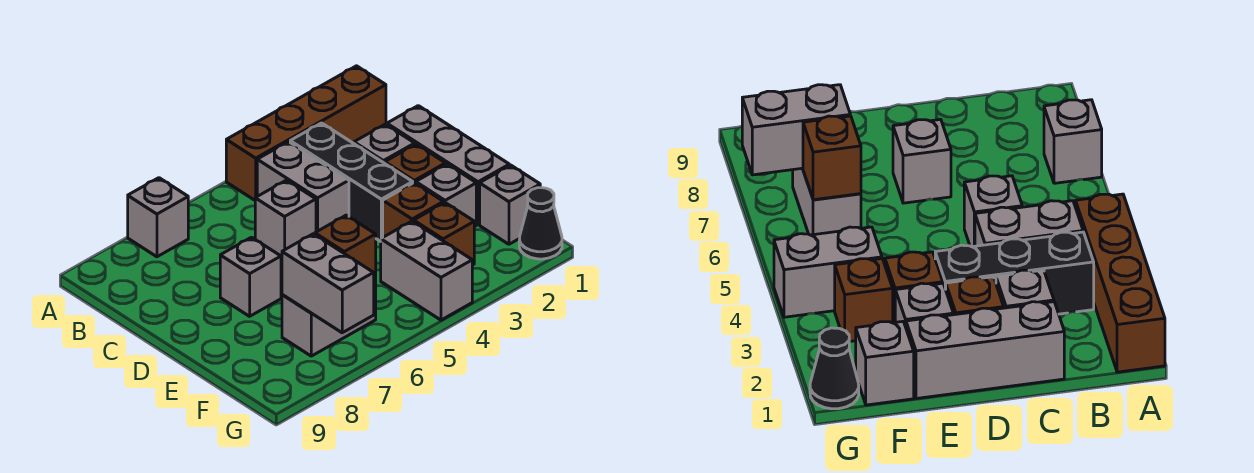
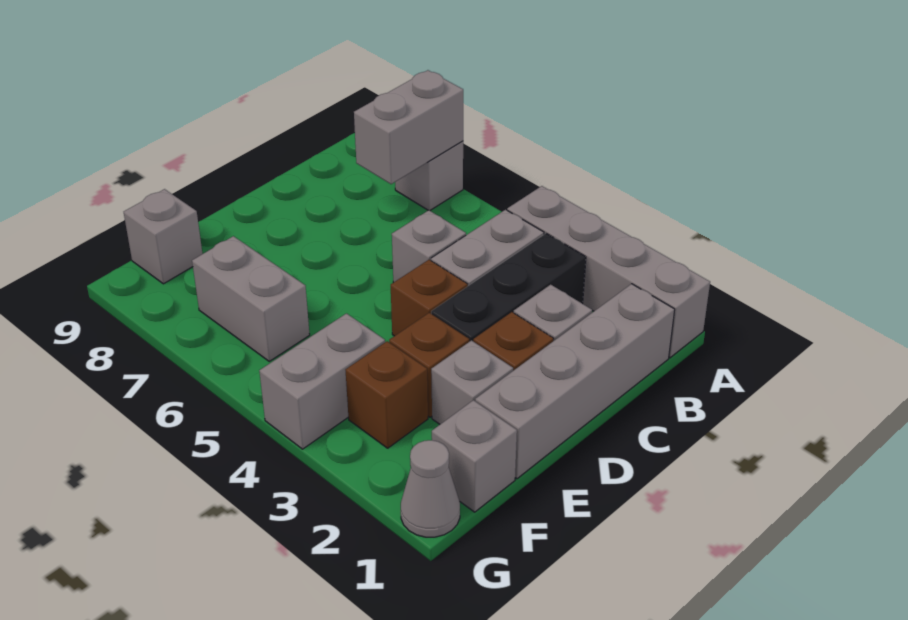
brown brick A1:A4 level 1 -> grey brick A1:A4 level 1
grey brick C1:E1 level 1 -> grey brick B1:E1 level 1
grey brick D7 level 1 -> grey brick F9 level 1
brown brick F6 level 2 -> brown brick D4 level 1
grey brick F7:G7 level 2 -> grey brick A7:B7 level 2
black cone G1 level 1 -> grey cone G1 level 1

